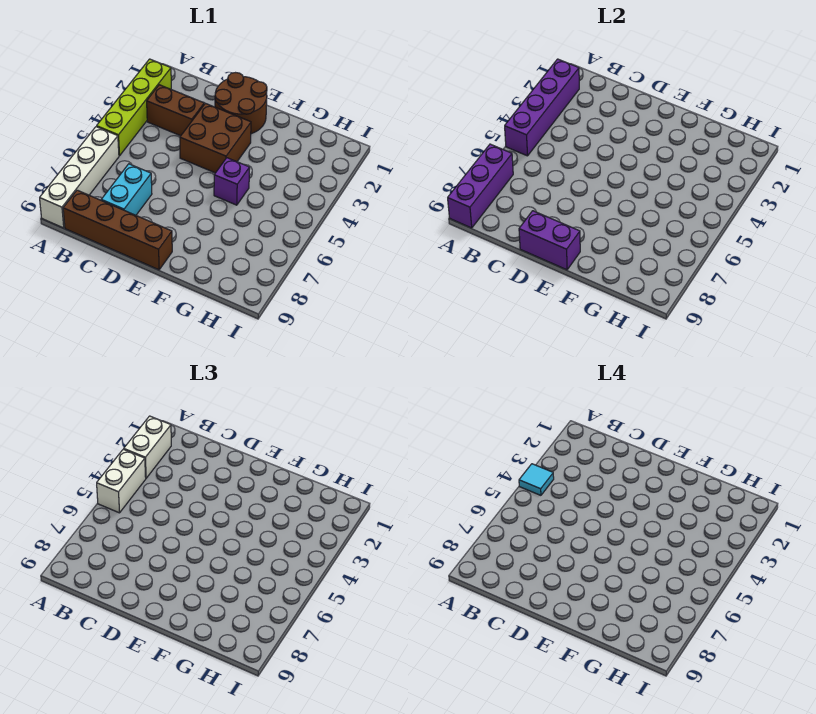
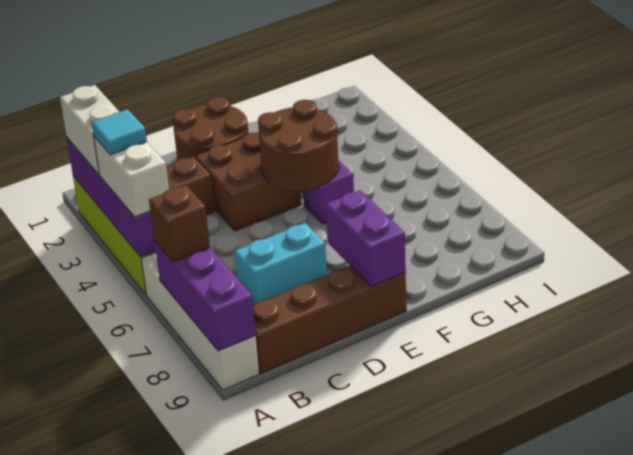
none -> brown brick A7 level 3
cyan brick C7:C8 level 1 -> cyan brick C7:D7 level 1
purple brick D9:E9 level 2 -> purple brick E8:E9 level 2
none -> brown round brick E4:F5 level 2

